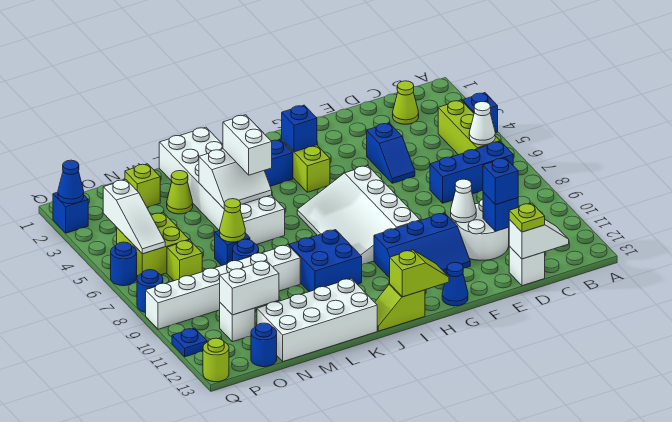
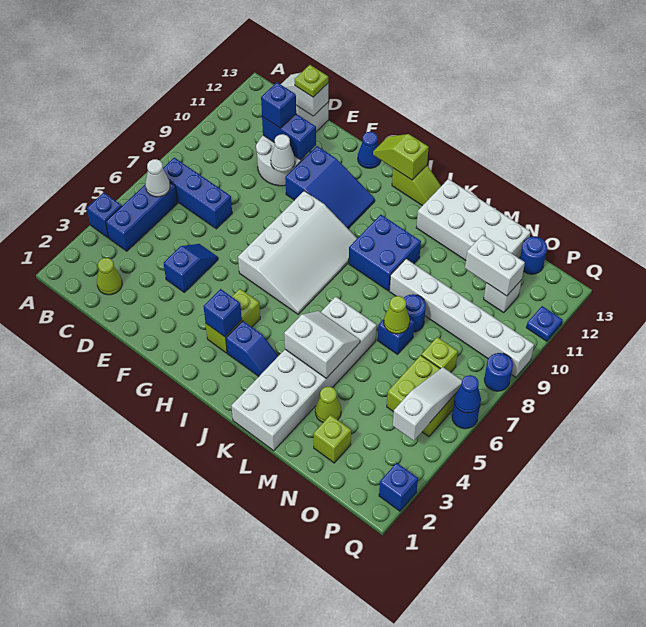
lime brick B4:B6 level 1 -> blue brick B4:B6 level 1
blue brick D11 level 2 -> blue brick D11:E11 level 2
blue slope F10:H11 level 1 top 10 -> blue slope F10:H11 level 1 top F
white brick K4:K5 level 3 -> none
blue cone Q2 level 2 -> blue cone Q6 level 2
lime round brick Q13 level 1 -> none

